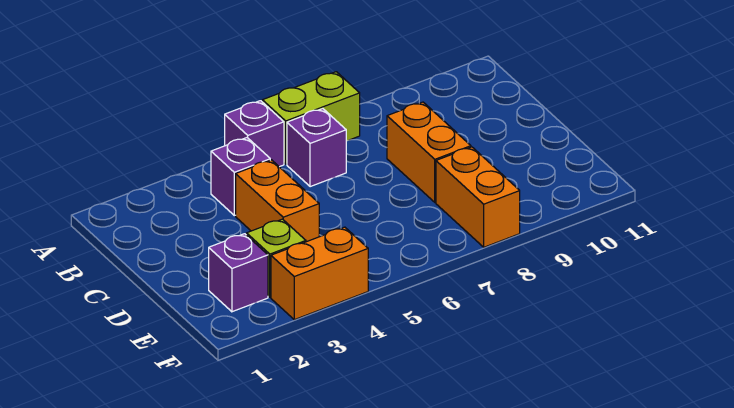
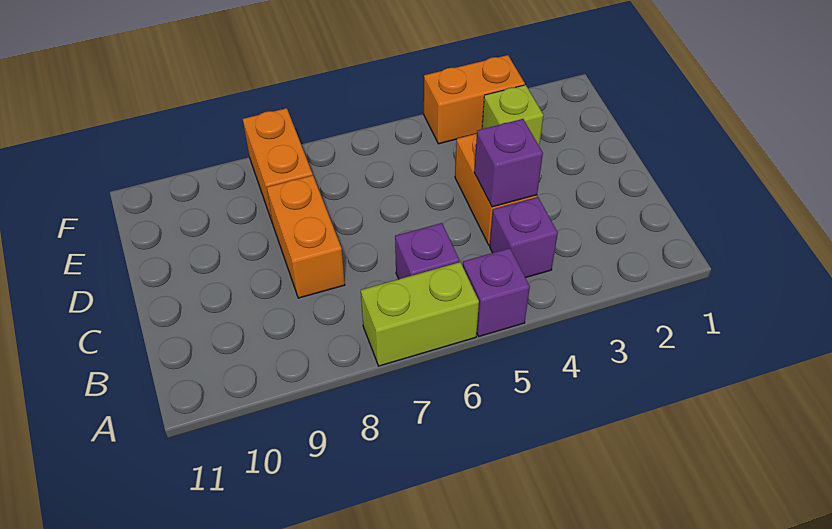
purple brick E2 level 1 -> purple brick C4 level 2

